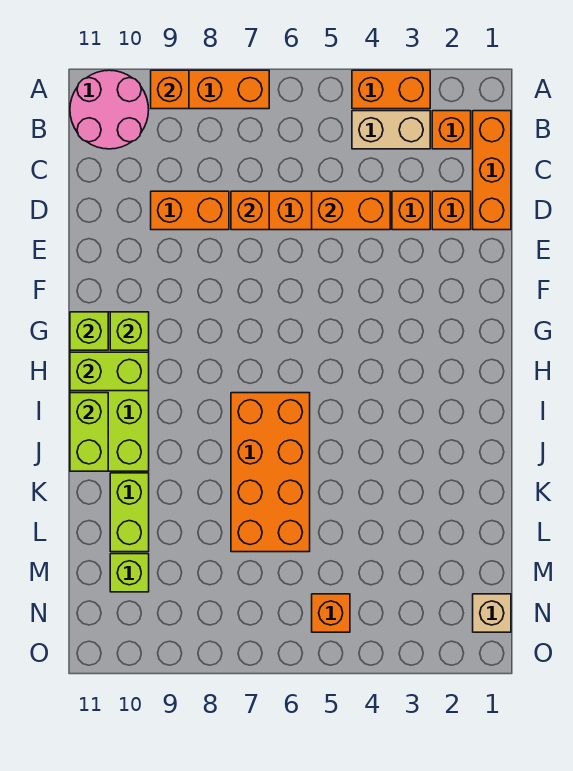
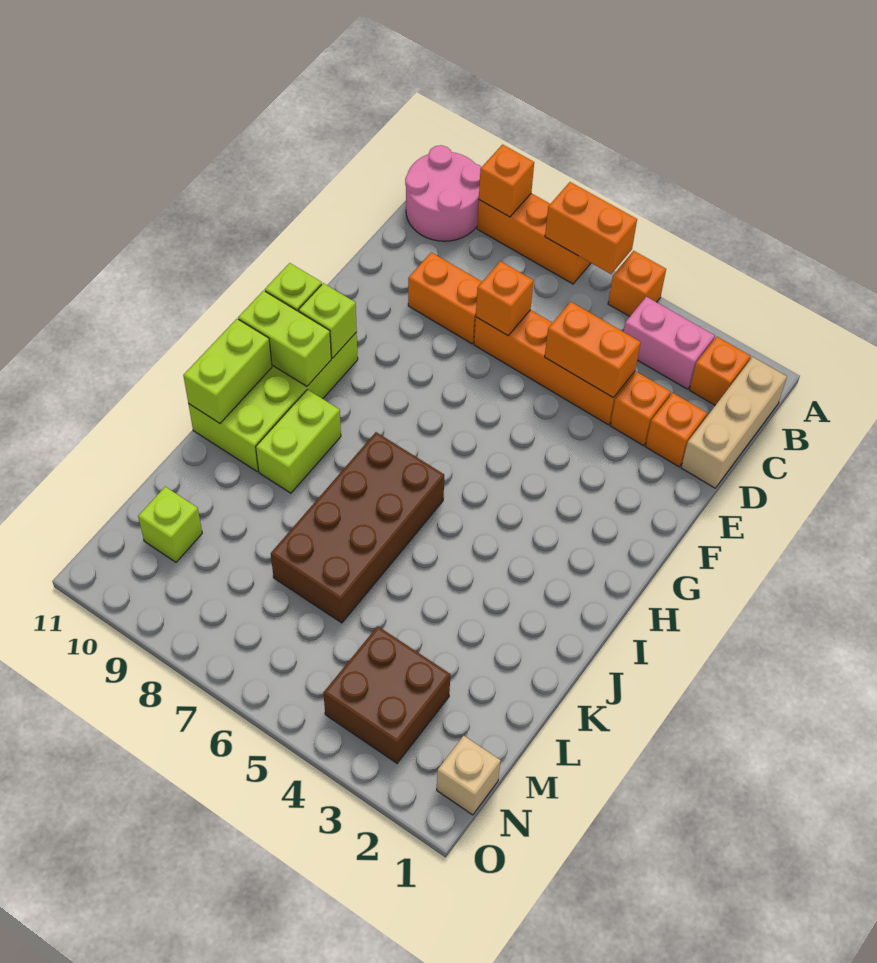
orange brick A3:A4 level 1 -> orange brick A6:A7 level 2
orange brick B1:D1 level 1 -> tan brick B1:D1 level 1
tan brick B3:B4 level 1 -> pink brick B3:B4 level 1
orange brick I6:L7 level 1 -> brown brick I6:L7 level 1
lime brick K10:L10 level 1 -> lime brick I9:J9 level 1
none -> brown brick M3:N4 level 1
orange brick N5 level 1 -> orange brick A5 level 1

